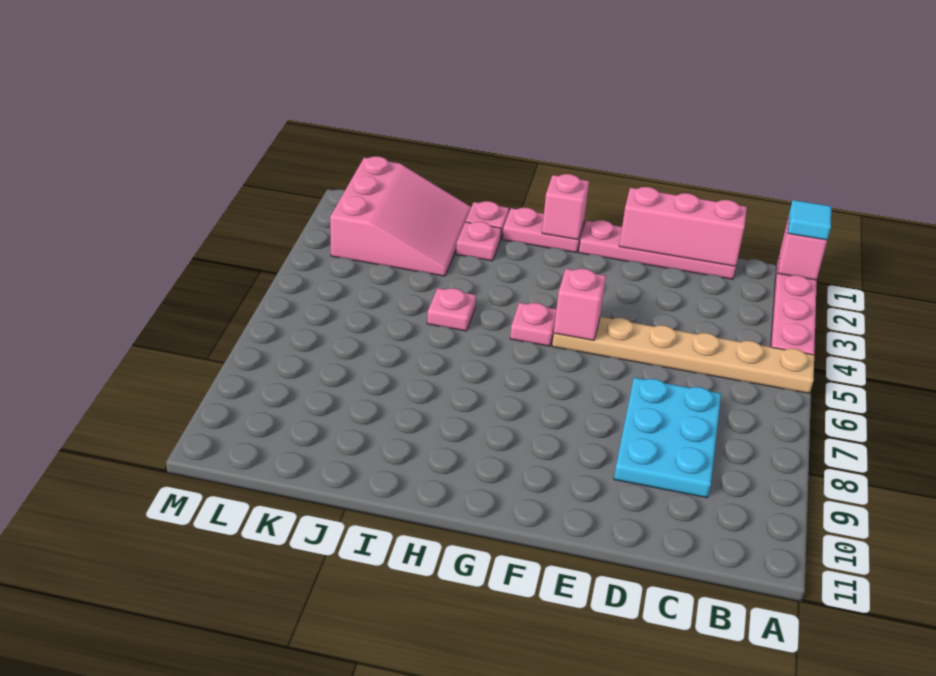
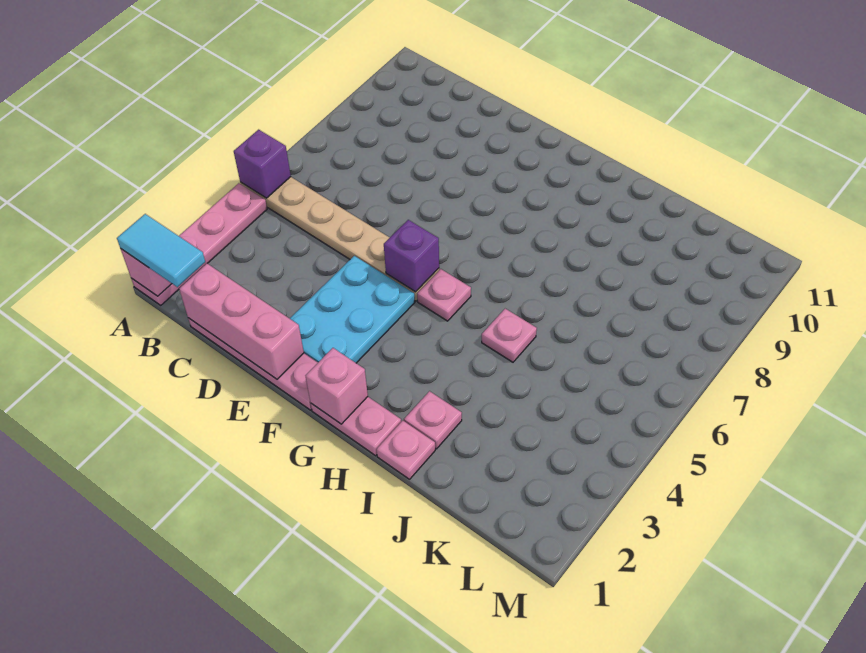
cyan tile A1 level 3 -> cyan tile A1:B1 level 3
none -> purple brick A5 level 2
cyan plate C7:D9 level 1 -> cyan plate E2:F4 level 1
pink brick F5 level 2 -> purple brick F5 level 2
pink slope J1:L3 level 1 top L -> none

